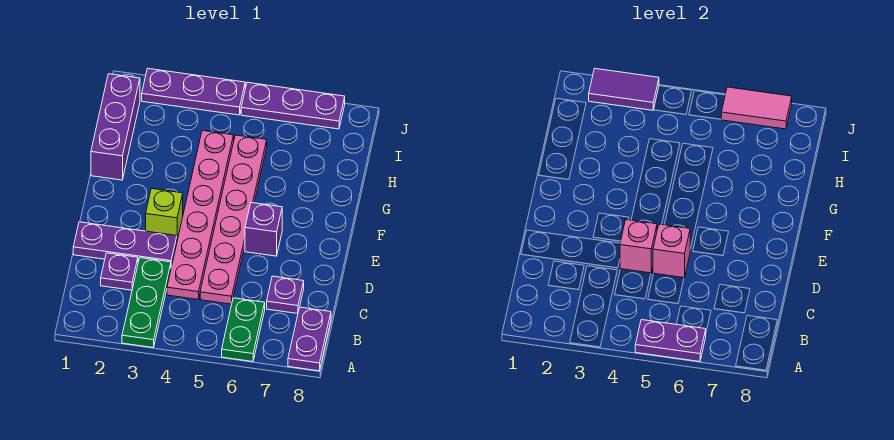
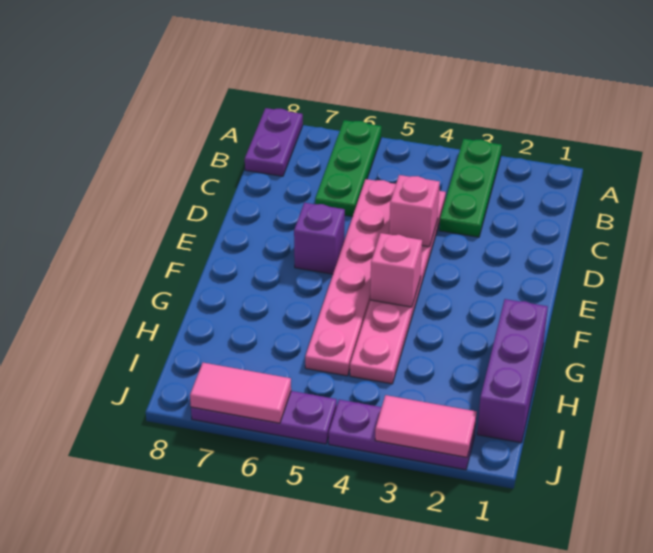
purple plate A5:A6 level 2 -> none
green plate A6:B6 level 1 -> green plate A6:C6 level 1
purple plate C2 level 1 -> none
purple plate C7 level 1 -> none
purple plate D1:D3 level 1 -> none
pink brick D5 level 2 -> pink brick F4 level 2
lime brick E3 level 1 -> none
purple tile J2:J3 level 2 -> pink tile J2:J3 level 2

